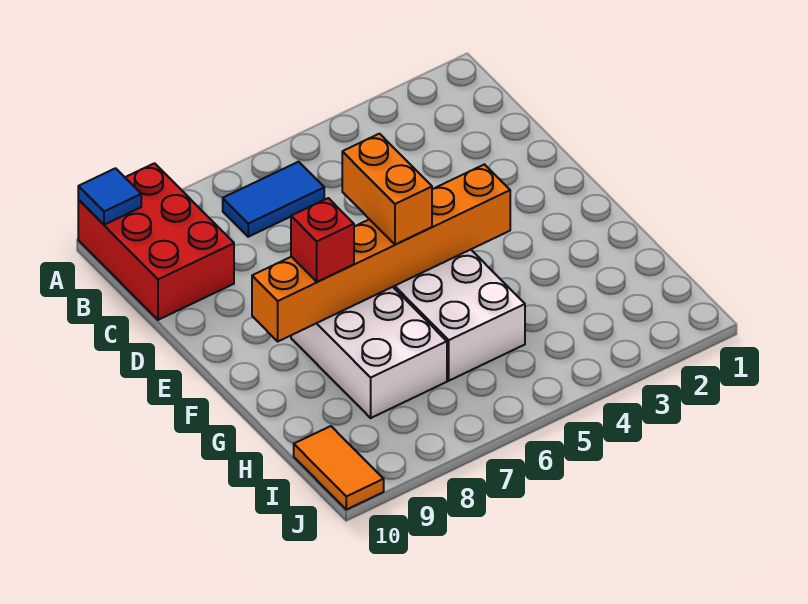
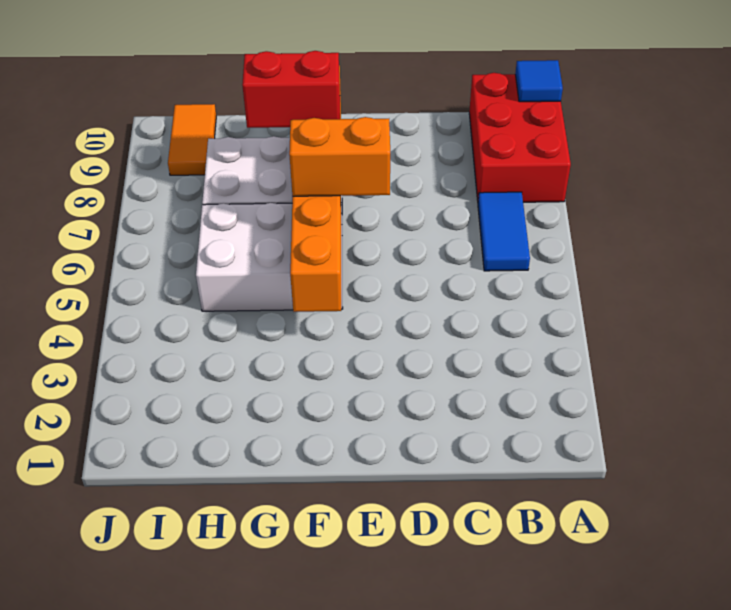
red brick A9:C10 level 1 -> red brick A8:B10 level 1
red brick F8 level 3 -> red brick F8:G8 level 3
orange tile I10:J10 level 1 -> orange tile I9:I10 level 1

